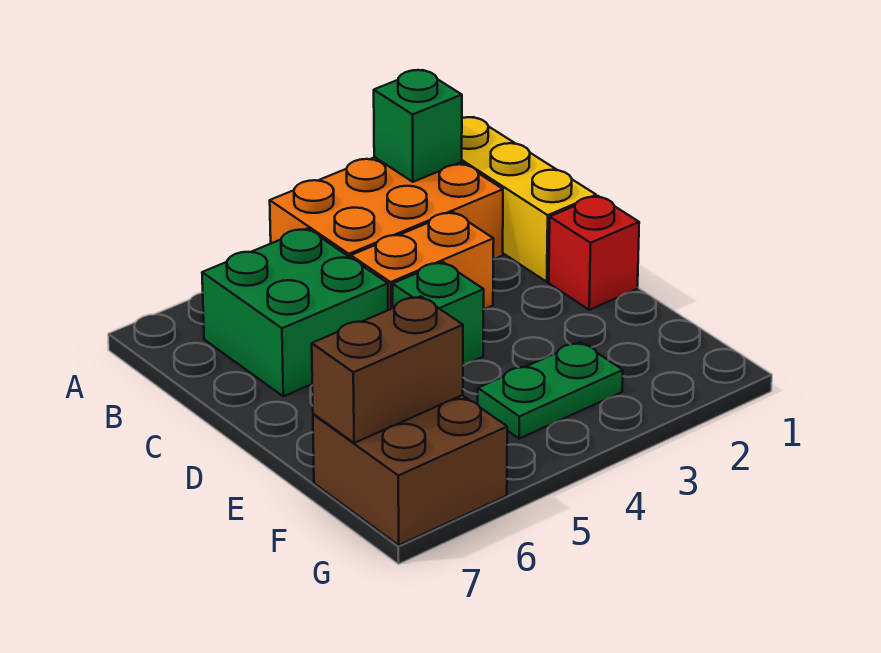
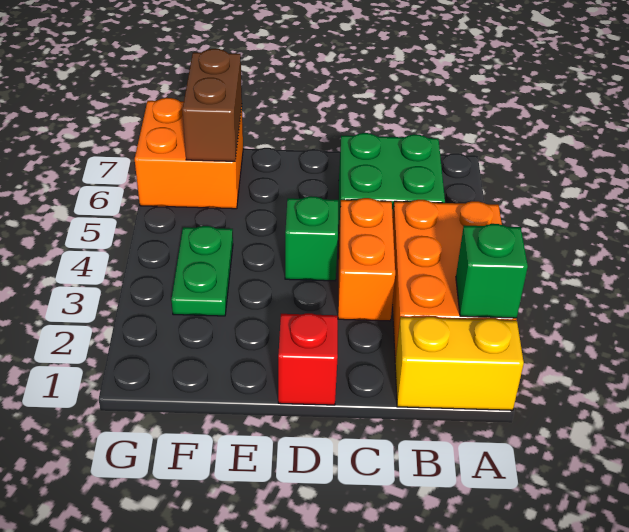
yellow brick A1:C1 level 1 -> yellow brick A1:B1 level 1
brown brick F6:G7 level 1 -> orange brick F6:G7 level 1

